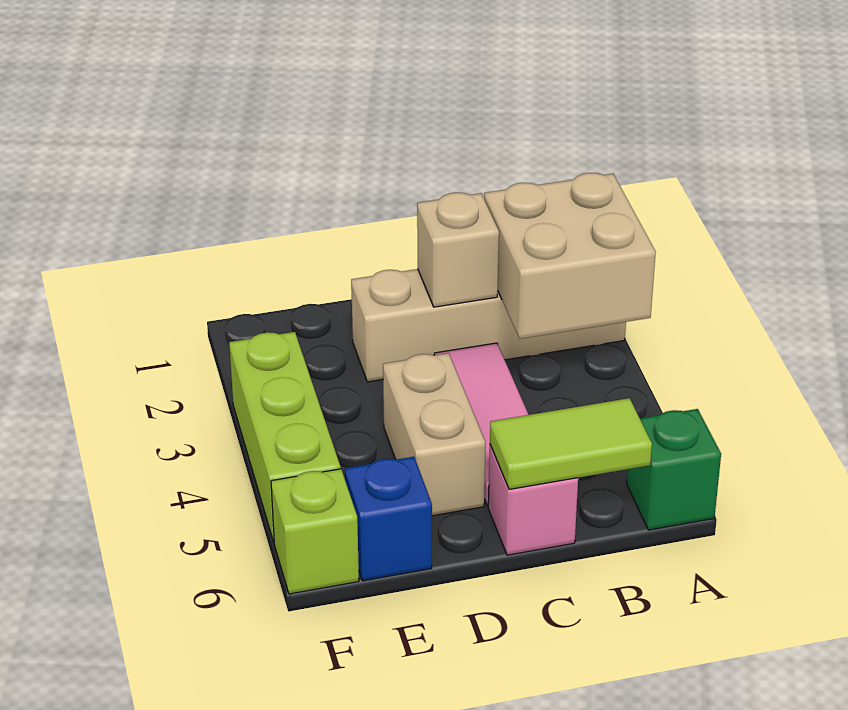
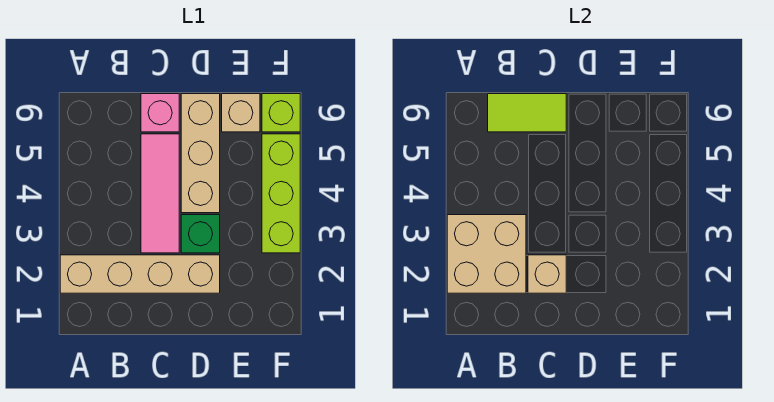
green brick A6 level 1 -> green brick D3 level 1
tan brick D4:D5 level 1 -> tan brick D4:D6 level 1
blue brick E6 level 1 -> tan brick E6 level 1

